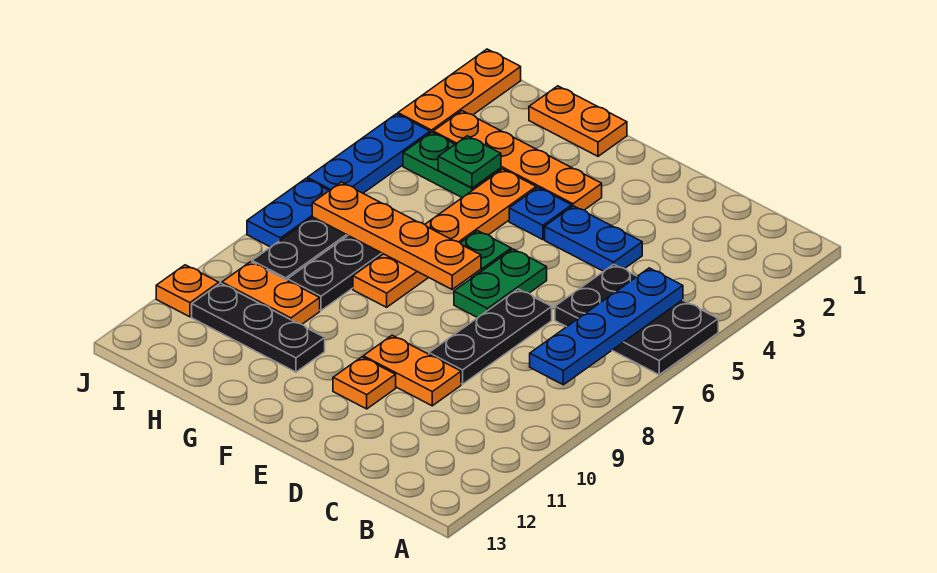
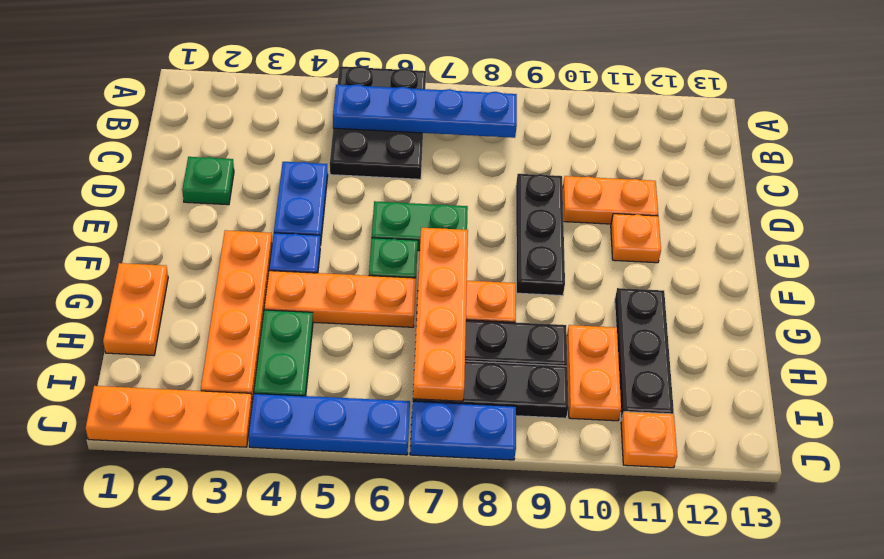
black plate D7:D9 level 1 -> black plate D9:F9 level 1
orange plate D10:E10 level 1 -> orange plate D10:D11 level 1
green plate H4 level 2 -> green plate D2 level 1

